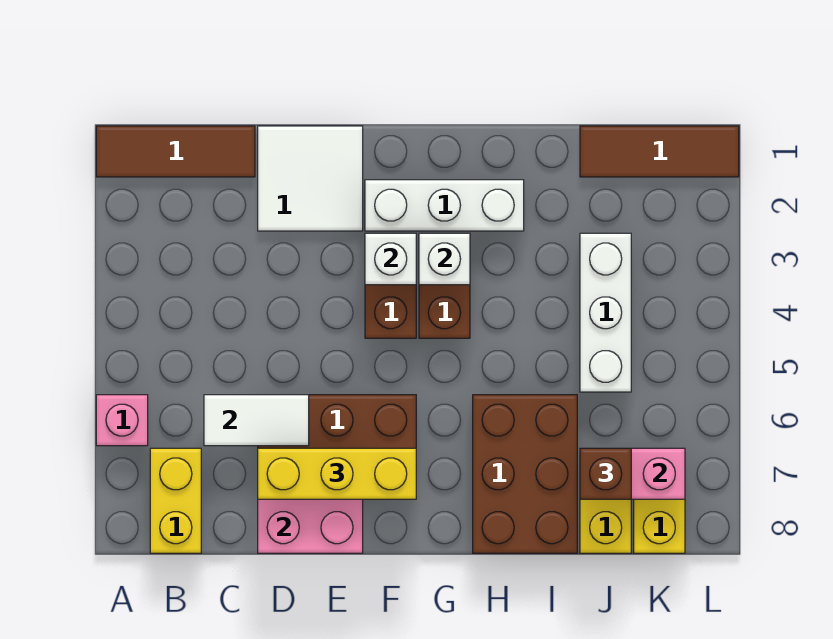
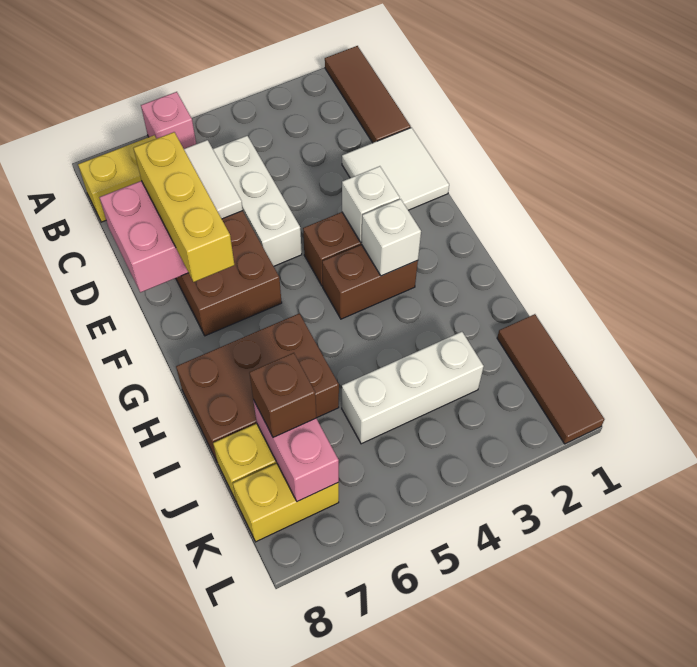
white brick F2:H2 level 1 -> white brick C5:E5 level 1

